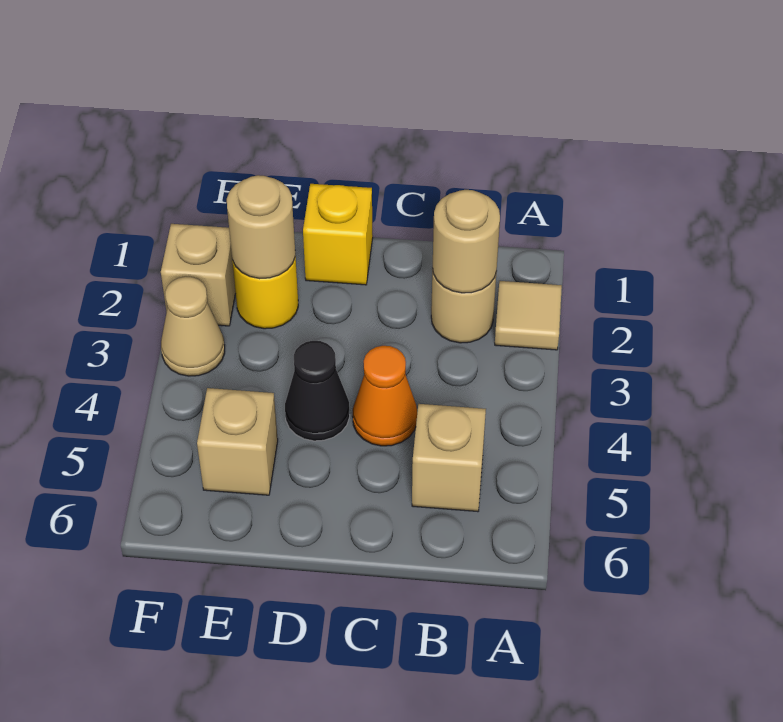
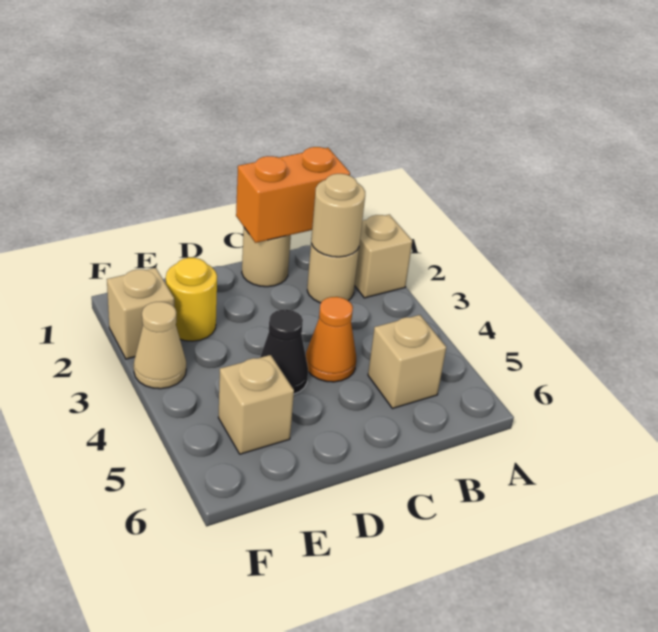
tan tile A2 level 1 -> tan brick A2 level 1
none -> orange brick B1:C1 level 2
yellow brick D1 level 1 -> none
tan round brick E2 level 2 -> tan round brick C1 level 1

